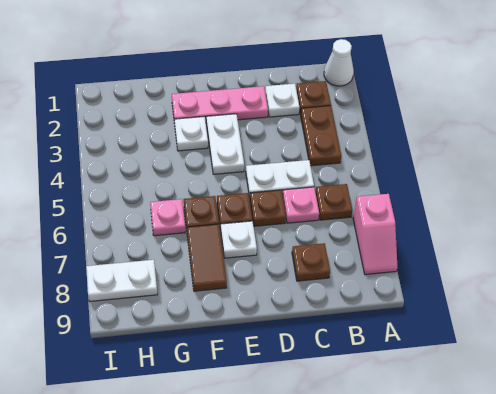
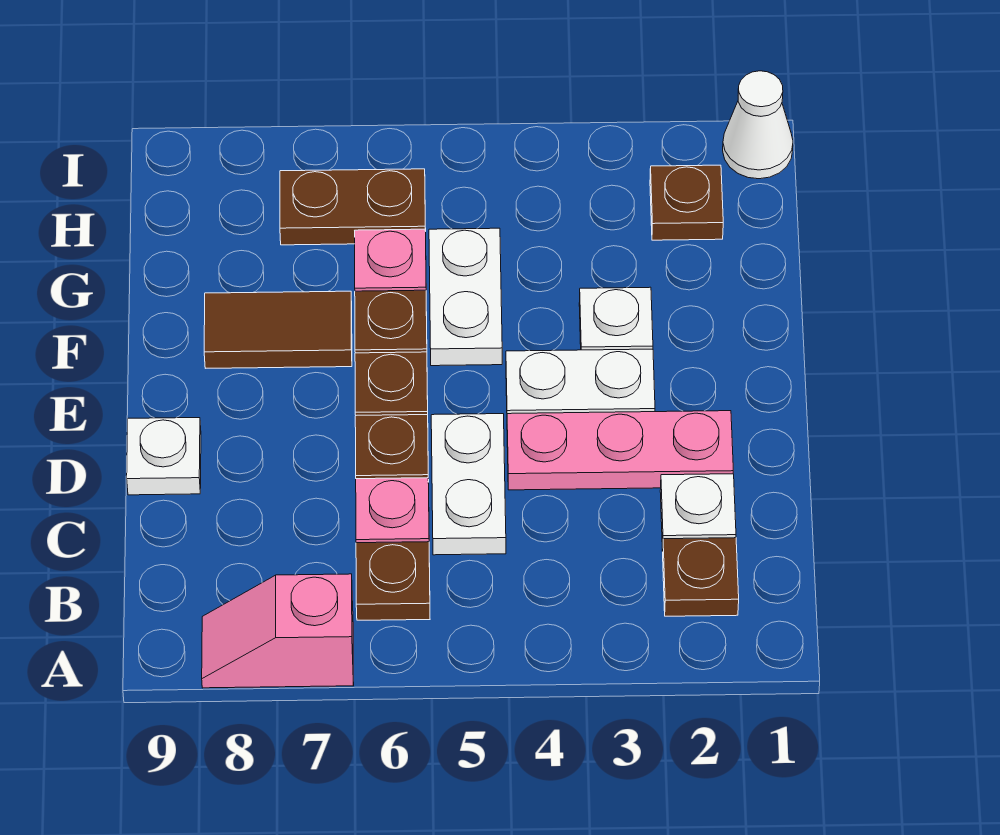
white cone A1 level 1 -> white cone I1 level 1
brown plate B3:B4 level 1 -> brown plate H6:H7 level 1
brown plate C8 level 1 -> brown plate H2 level 1
pink plate D2:F2 level 1 -> pink plate D2:D4 level 1
white plate E7 level 1 -> white plate D9 level 1
white plate H8:I8 level 1 -> white plate F5:G5 level 1

